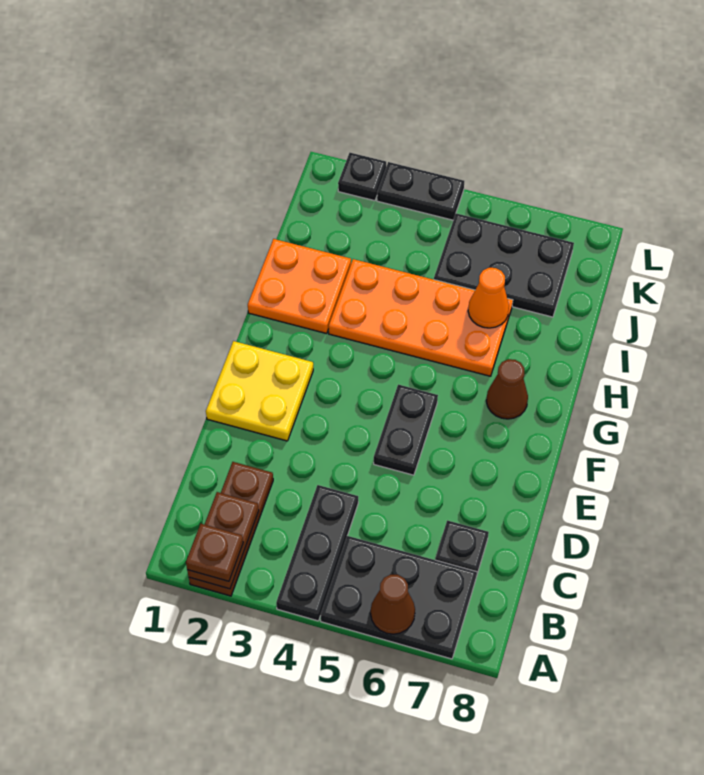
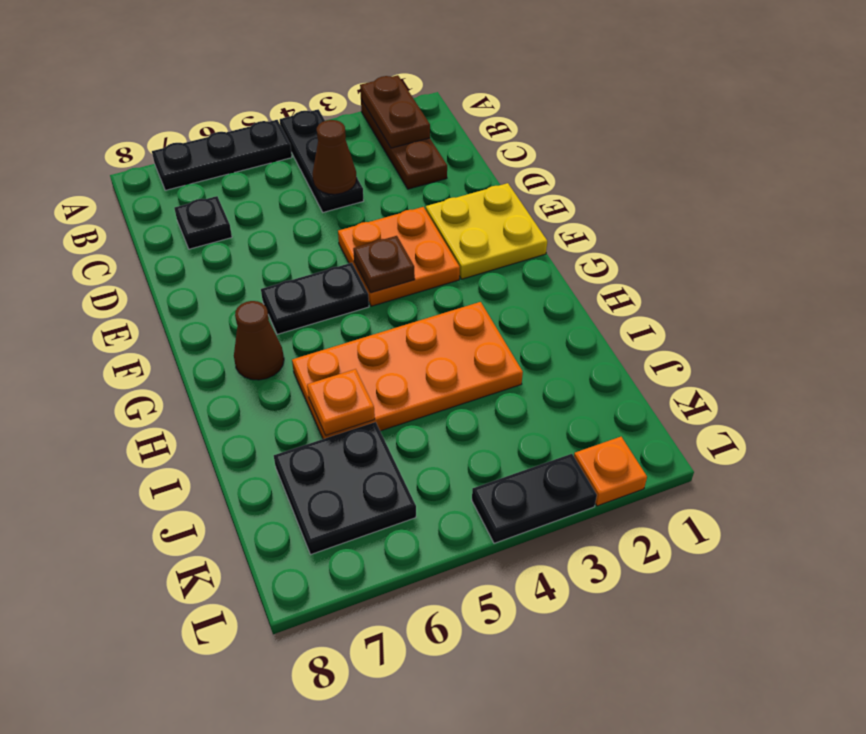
brown plate A2 level 3 -> brown plate F4 level 2
black plate A5:B7 level 1 -> black plate A5:A7 level 1
brown cone A6 level 2 -> brown cone C4 level 2
black plate E5:F5 level 1 -> black plate F5:F6 level 1
orange plate H1:I2 level 1 -> orange plate E3:F4 level 1
orange cone I6 level 2 -> orange plate I6 level 2
black plate J5:K7 level 1 -> black plate J6:K7 level 1
black plate L2 level 1 -> orange plate L2 level 1

